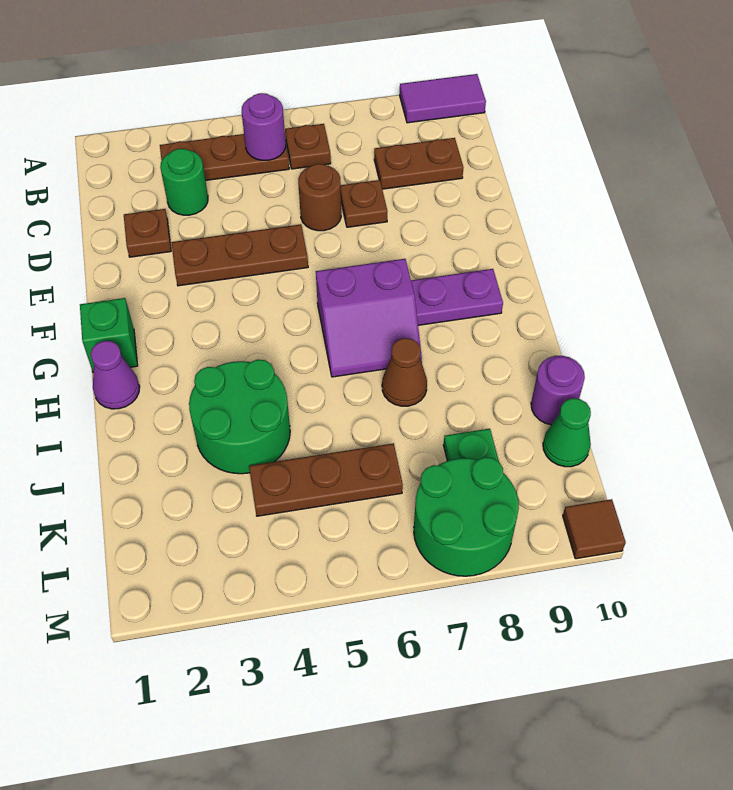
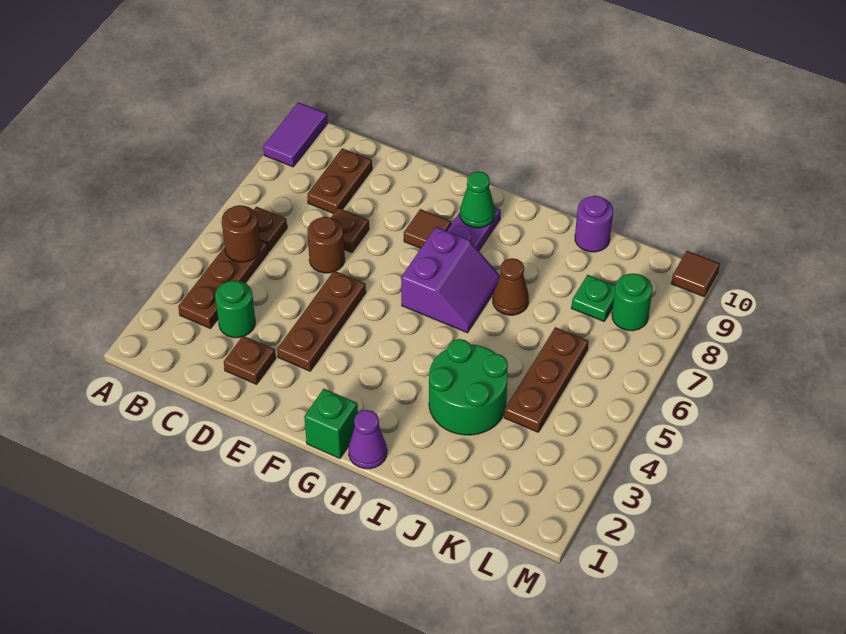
purple round brick B5 level 2 -> brown round brick B5 level 2
none -> brown tile F8 level 1
green cone K10 level 1 -> green cone G9 level 2
green round brick L7:M8 level 1 -> green round brick L8 level 1

